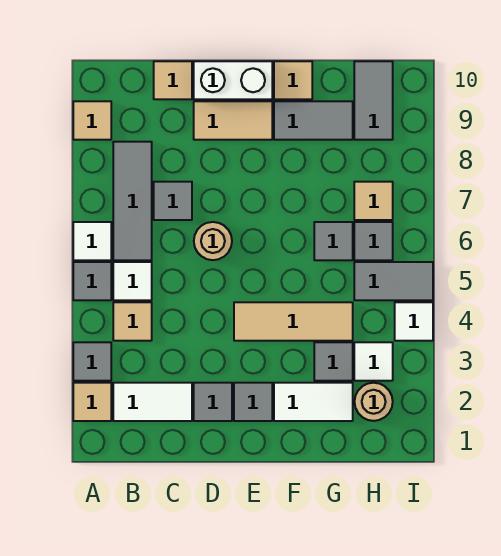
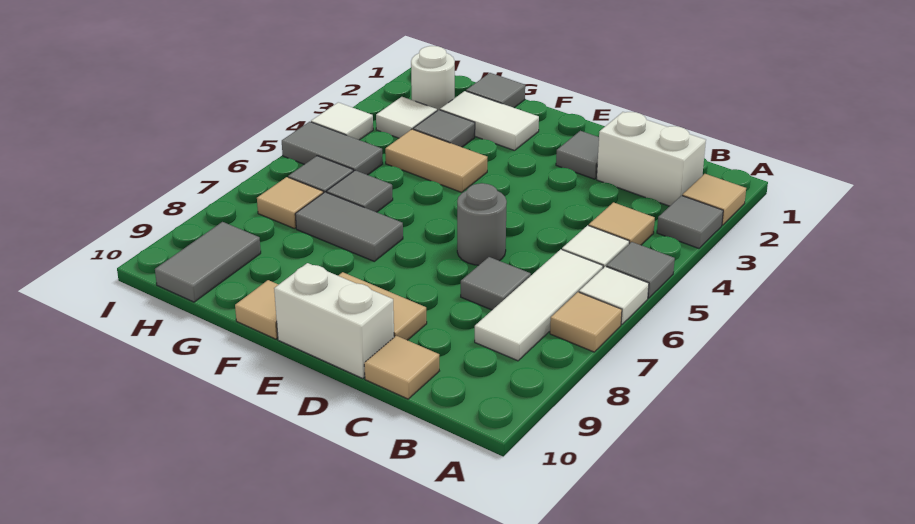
tan tile A9 level 1 -> tan tile A7 level 1
white tile B2:C2 level 1 -> white brick B2:C2 level 1
grey tile B6:B8 level 1 -> white tile B6:B8 level 1
tan round brick D6 level 1 -> grey round brick D6 level 1
grey tile E2 level 1 -> grey tile G1 level 1
tan tile E4:G4 level 1 -> tan tile F4:G4 level 1
grey tile F9:G9 level 1 -> grey tile F7:G7 level 1
tan round brick H2 level 1 -> white round brick H2 level 1

